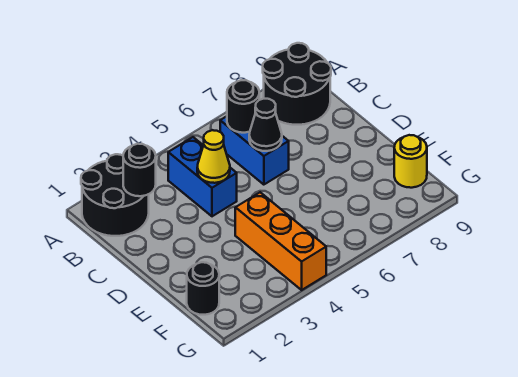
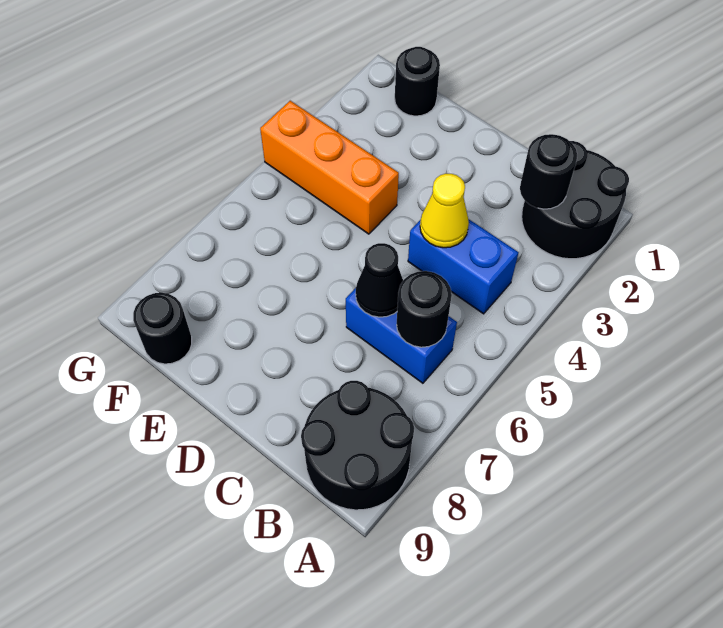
yellow round brick F9 level 1 -> black round brick F9 level 1

